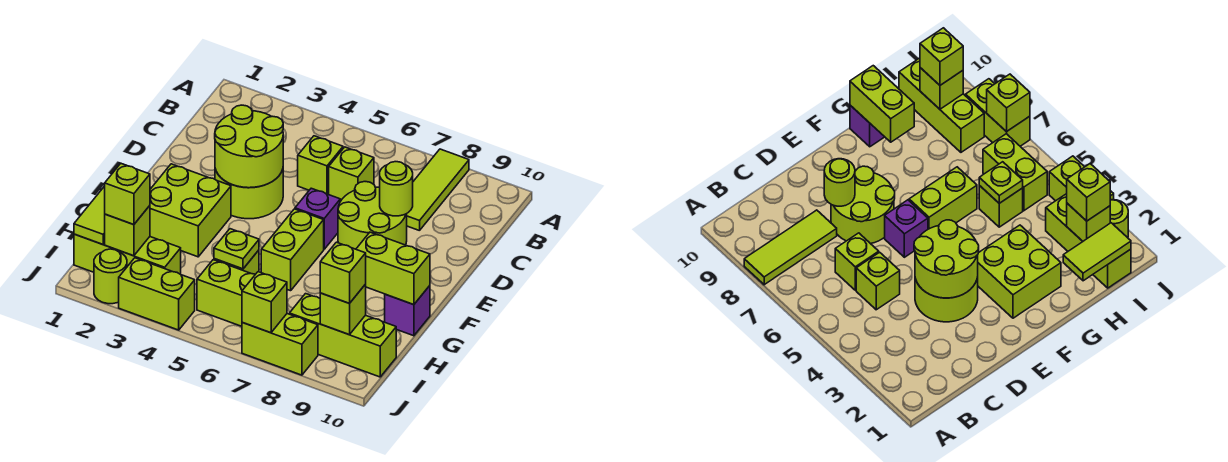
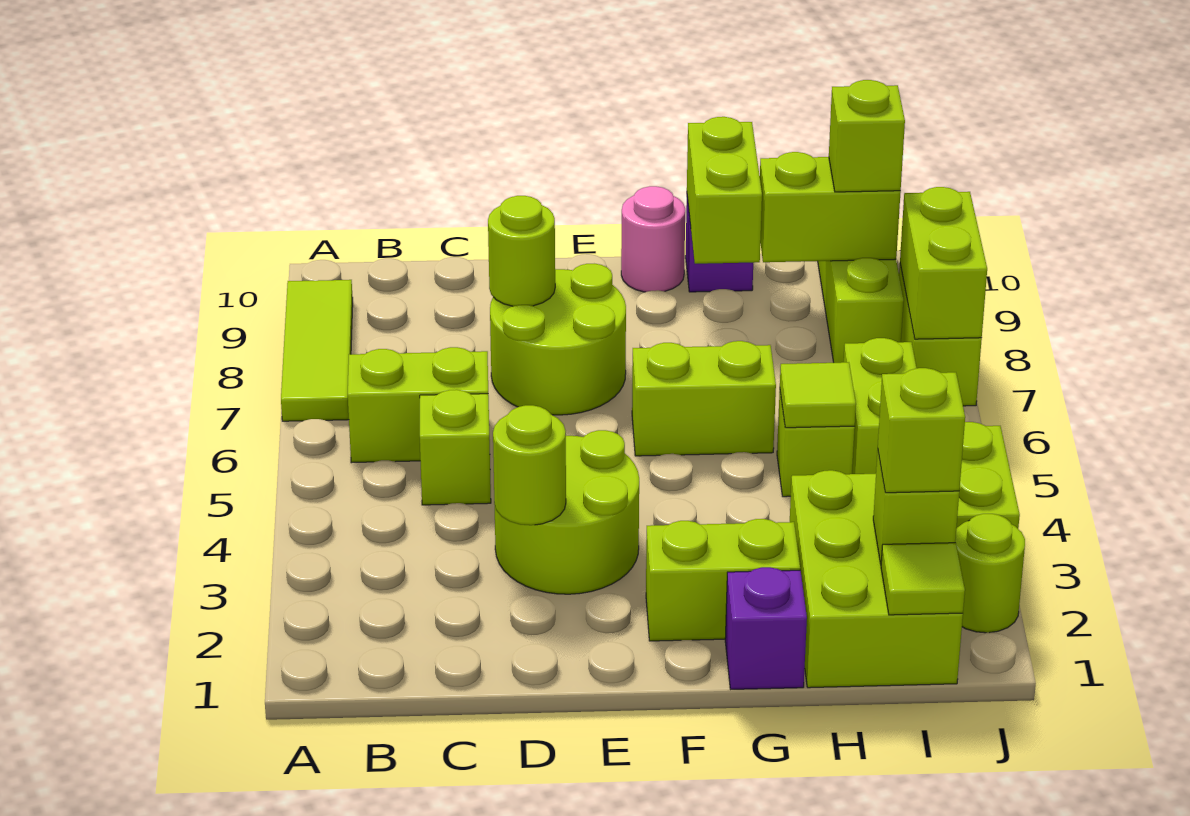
lime tile A8:C8 level 1 -> lime tile A7:A9 level 1
lime brick C6 level 1 -> lime brick B6:C6 level 1
lime round brick D3:E4 level 2 -> lime round brick D3 level 2
purple brick E6 level 1 -> purple brick G1 level 1
lime brick F2:G3 level 1 -> lime brick F2:G2 level 1
none -> pink round brick F10 level 1
lime tile H1:I1 level 2 -> lime tile I1 level 2
lime plate H5 level 2 -> lime tile H5 level 2
lime brick I1:I3 level 1 -> lime brick H1:I3 level 1
lime brick I9 level 2 -> lime brick H9:I9 level 2
lime brick J7 level 2 -> lime brick J7:J8 level 2

